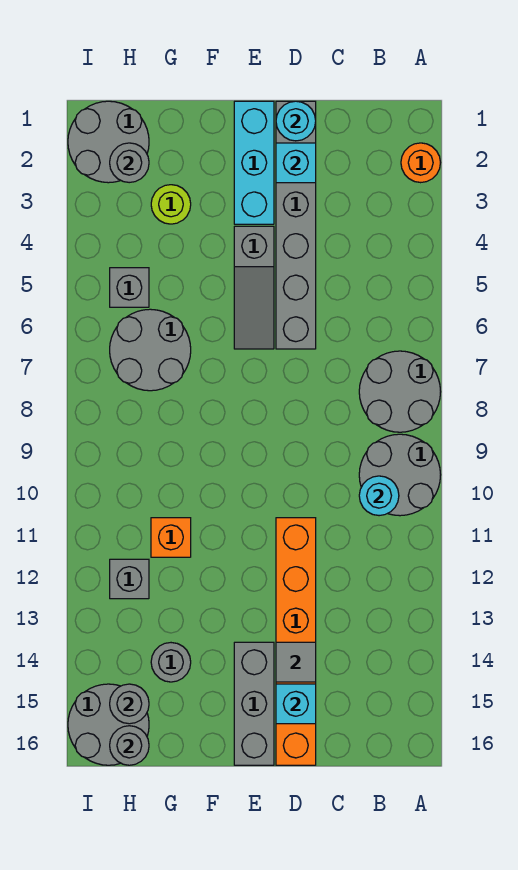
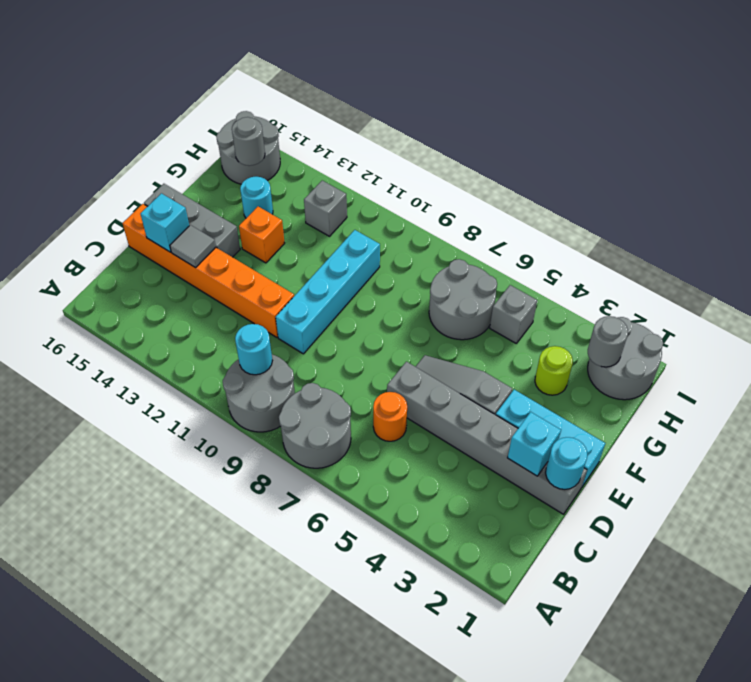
orange round brick A2 level 1 -> orange round brick C6 level 1
none -> cyan brick D10:G10 level 1
orange brick G11 level 1 -> orange brick F13 level 1
grey round brick G14 level 1 -> cyan round brick G14 level 1
grey round brick H16 level 2 -> none

